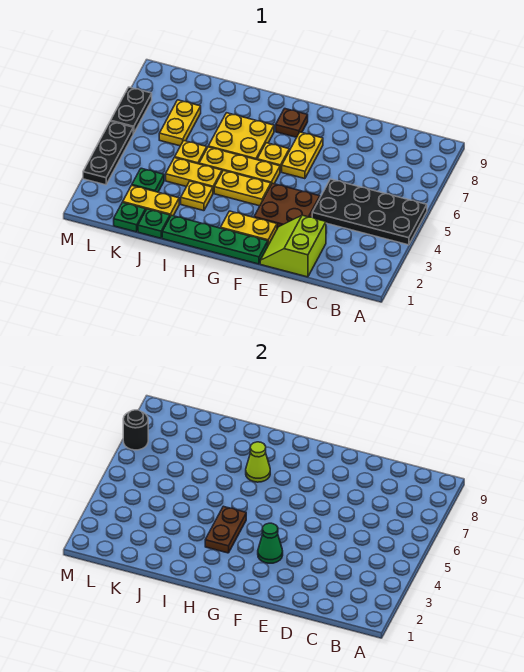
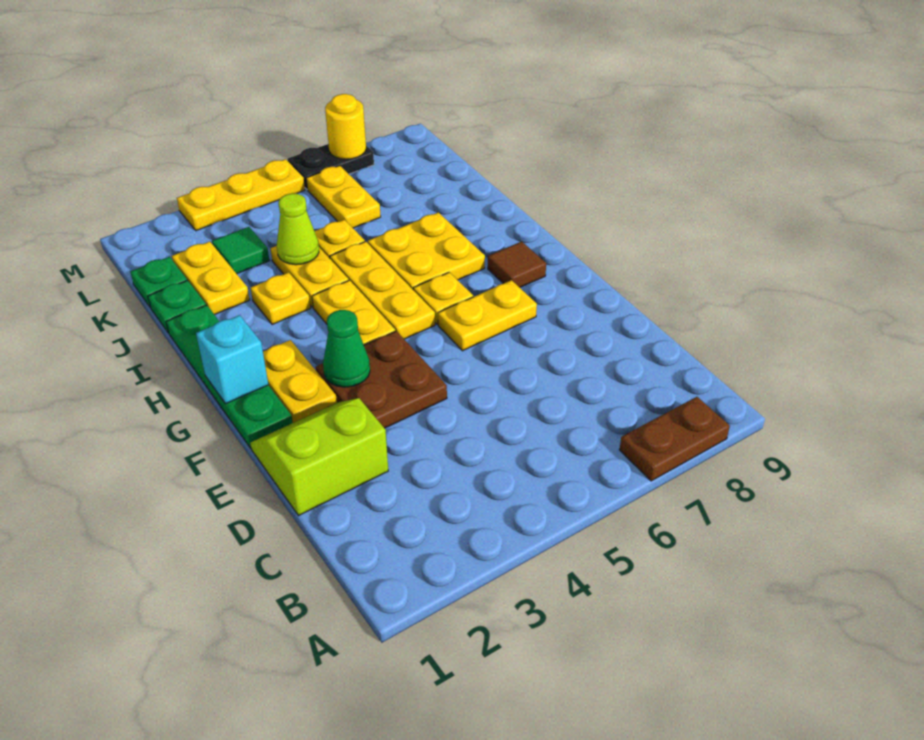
black plate A4:D5 level 1 -> none
none -> cyan brick G1 level 2
brown plate G8 level 1 -> brown tile G8 level 1
brown plate H3:H4 level 2 -> brown plate A7:A8 level 1
lime cone H7 level 2 -> lime cone J4 level 2
green plate K3 level 1 -> green tile K3 level 1
yellow plate K6:K7 level 1 -> yellow plate K6:L6 level 1
black plate M3:M5 level 1 -> yellow plate M3:M5 level 1
black round brick M7 level 2 -> yellow round brick M7 level 2

